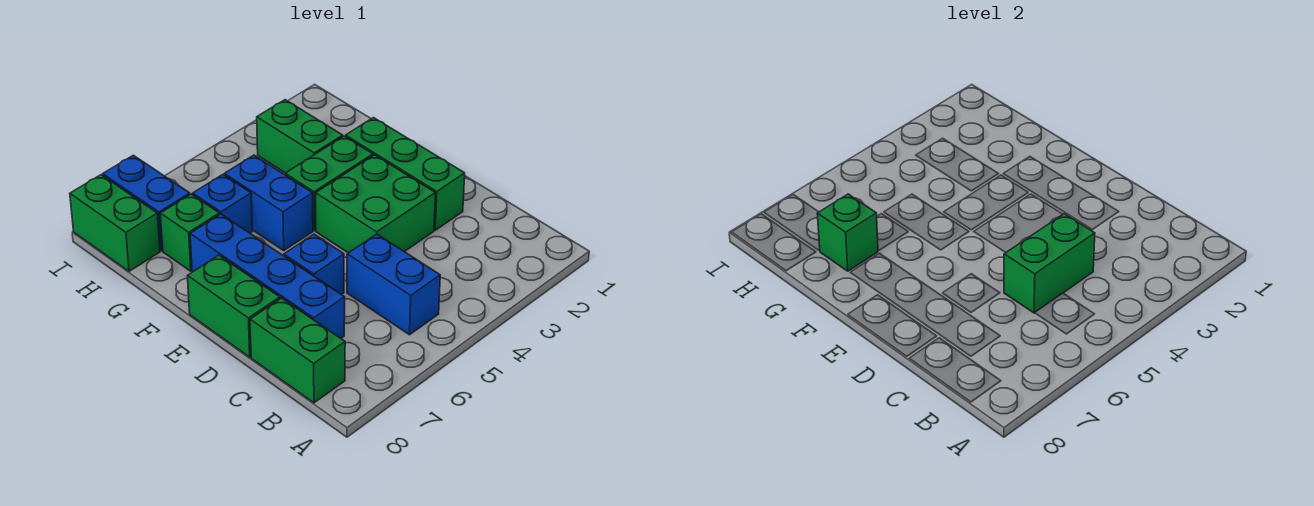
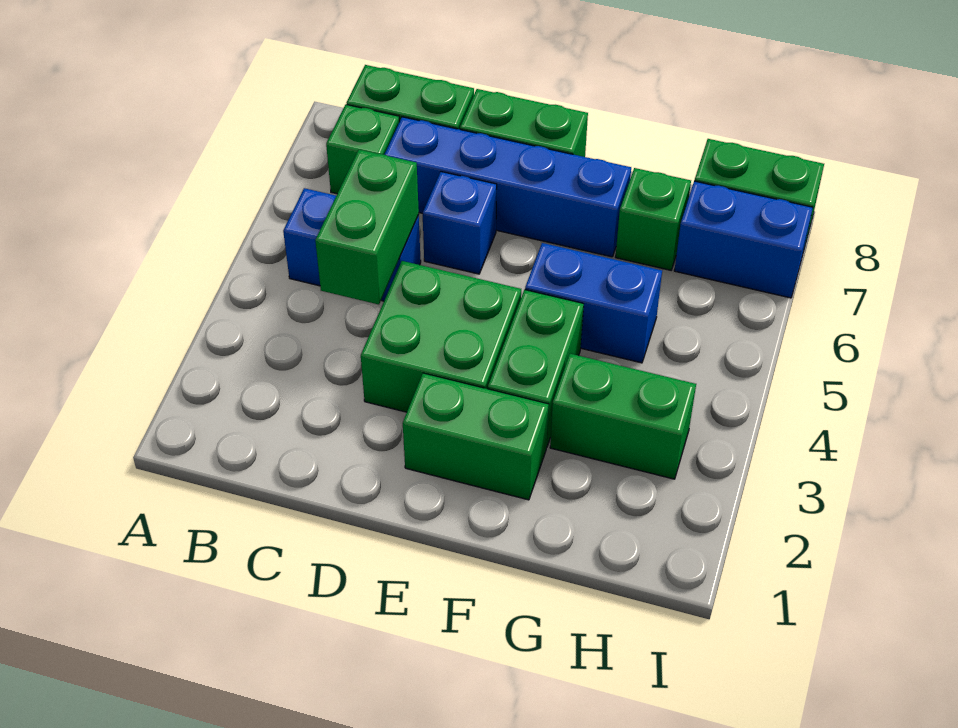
green brick D2:F2 level 1 -> green brick E2:F2 level 1
blue brick G6 level 1 -> none
green brick G7 level 2 -> green brick B7 level 1

